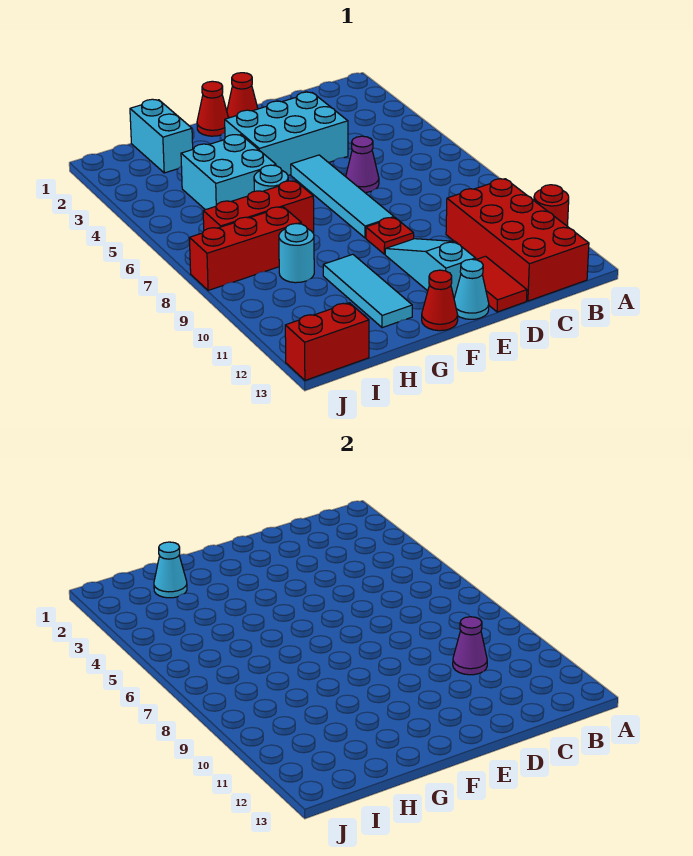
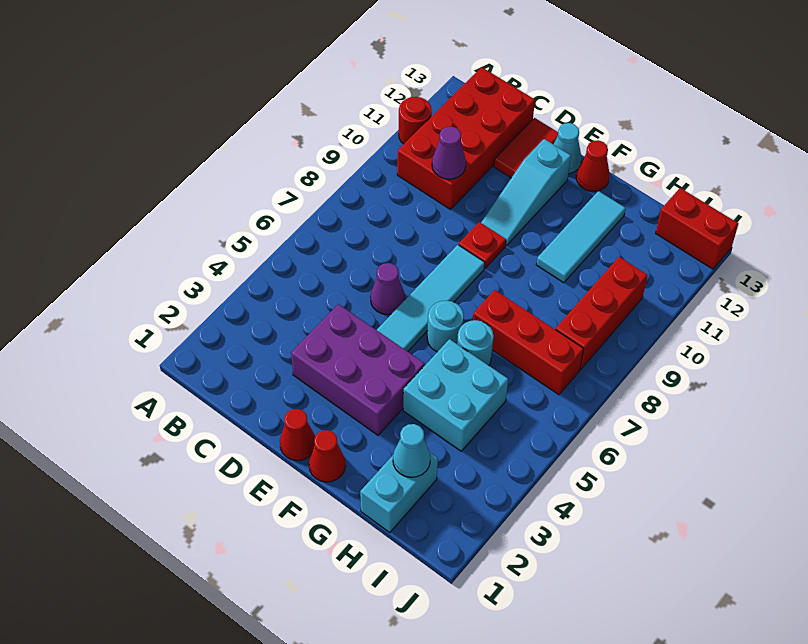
cyan brick D3:F4 level 1 -> purple brick D3:F4 level 1
red brick H8:J8 level 1 -> red brick I8:I10 level 1
cyan round brick H9 level 1 -> cyan round brick F6 level 1

